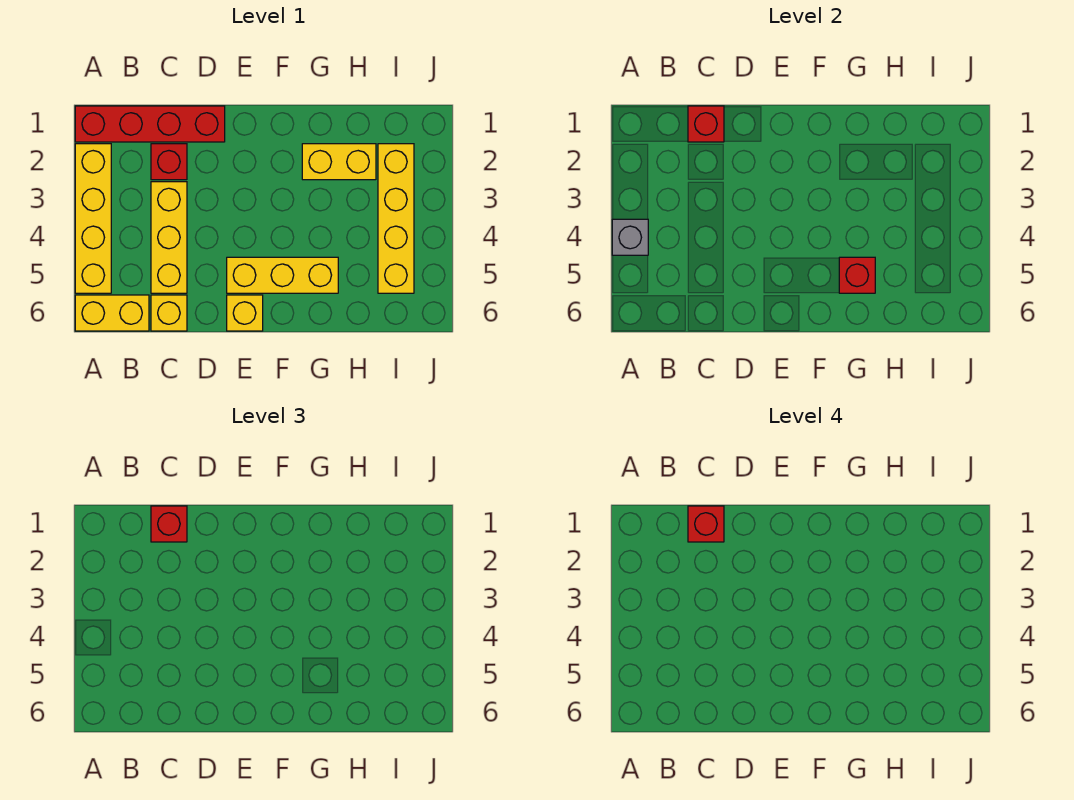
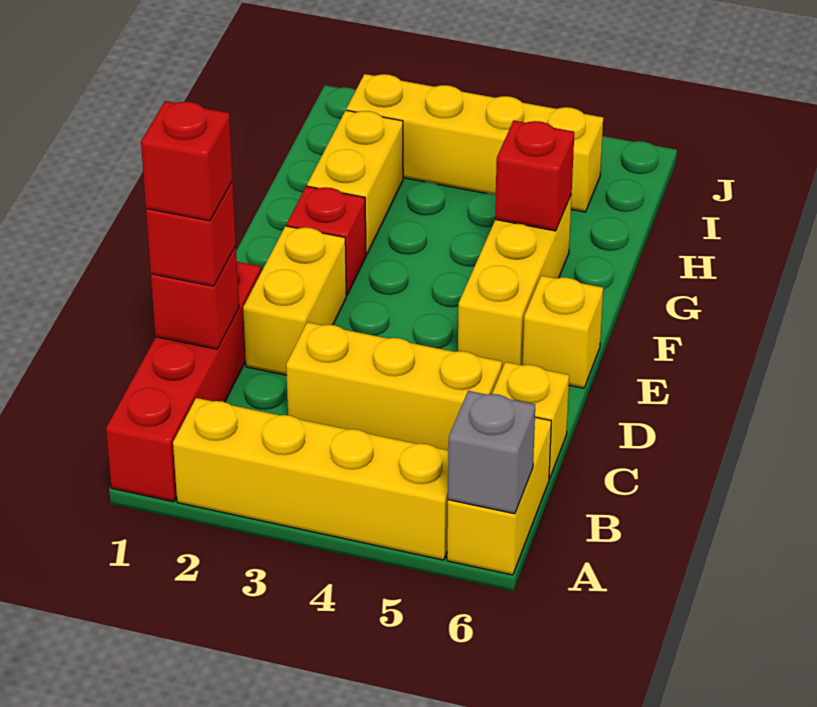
grey brick A4 level 2 -> grey brick A6 level 2
red brick C2 level 1 -> red brick F2 level 1
none -> yellow brick D2:E2 level 1

